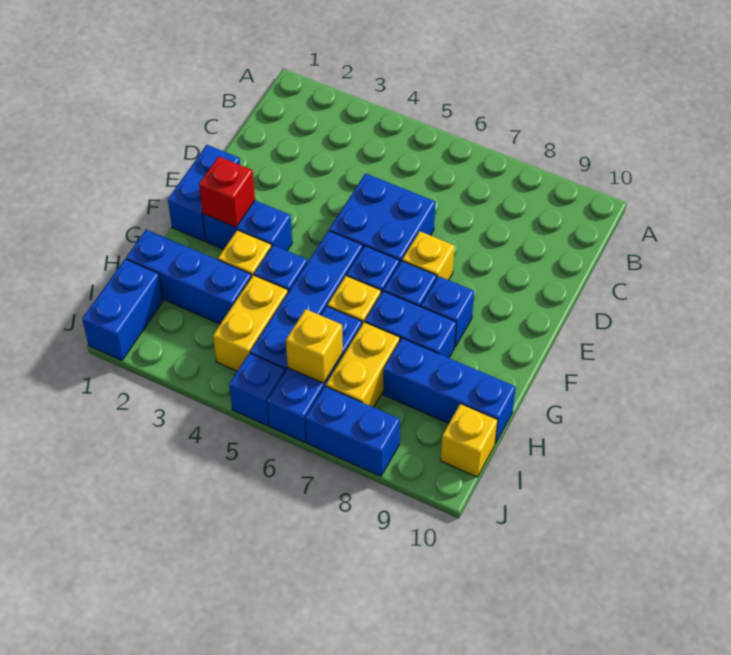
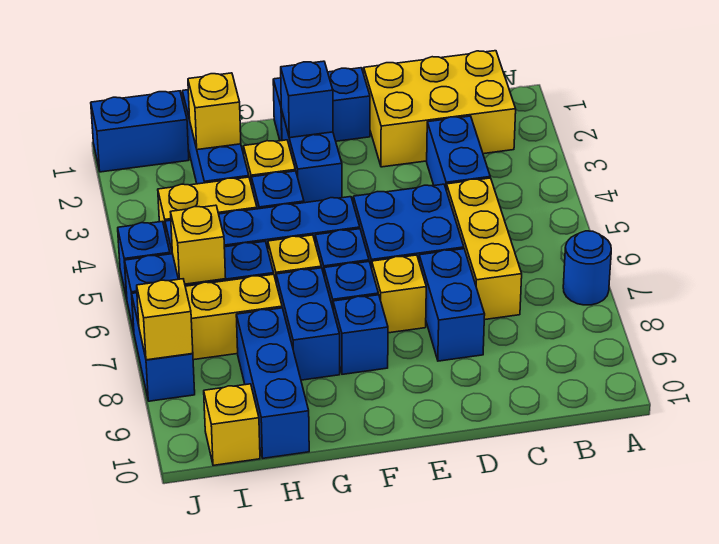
none -> blue round brick A7 level 1
none -> yellow brick B1:D2 level 1
none -> blue brick C3:C4 level 1
none -> yellow brick C5:C7 level 1
none -> blue brick D7:D8 level 1
red brick F2 level 2 -> blue brick F2 level 2
none -> yellow brick H2 level 2
none -> yellow brick J8 level 2

